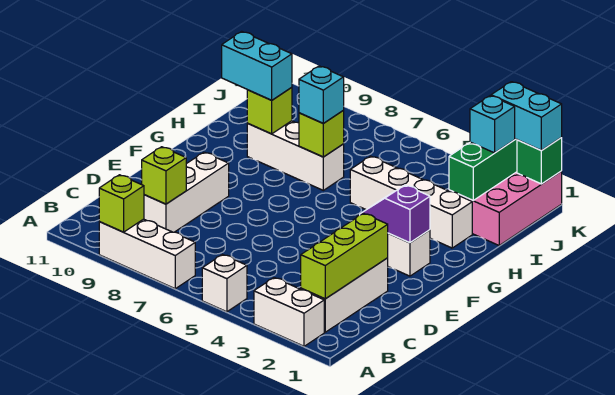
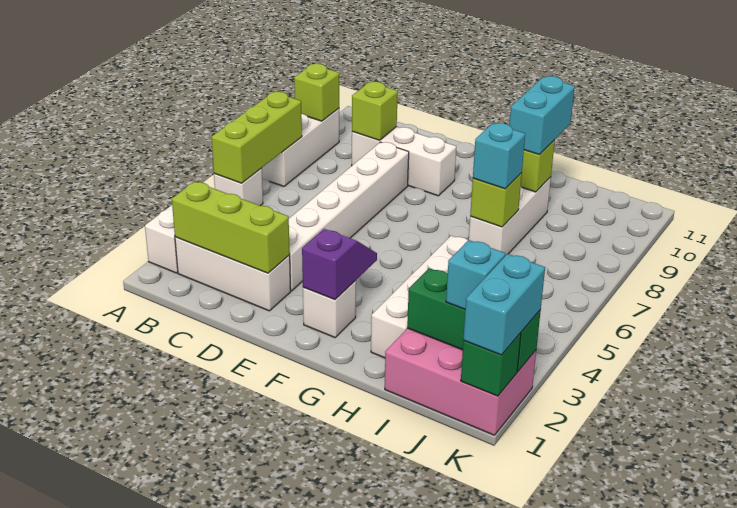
none -> lime brick A5:A7 level 2
none -> white brick D3:D8 level 1

